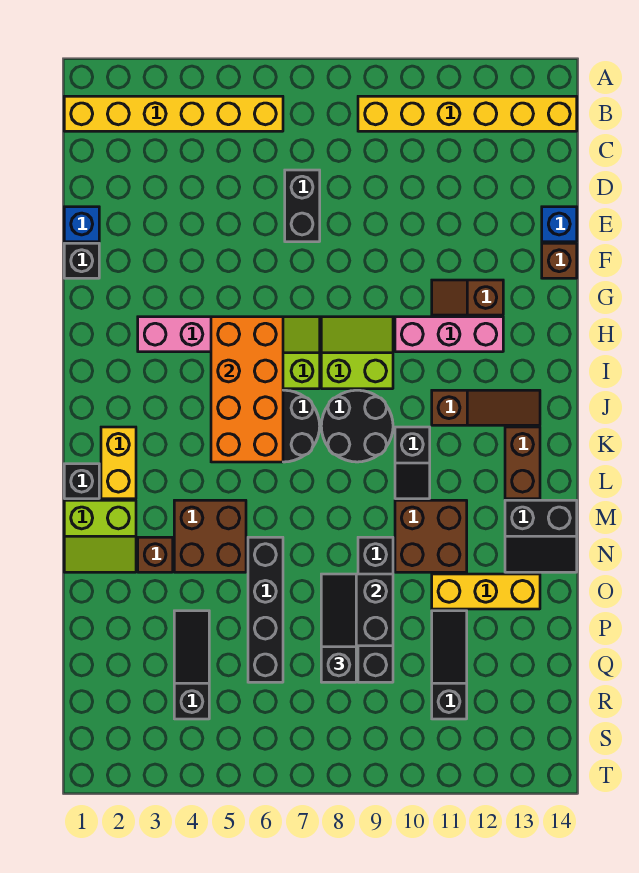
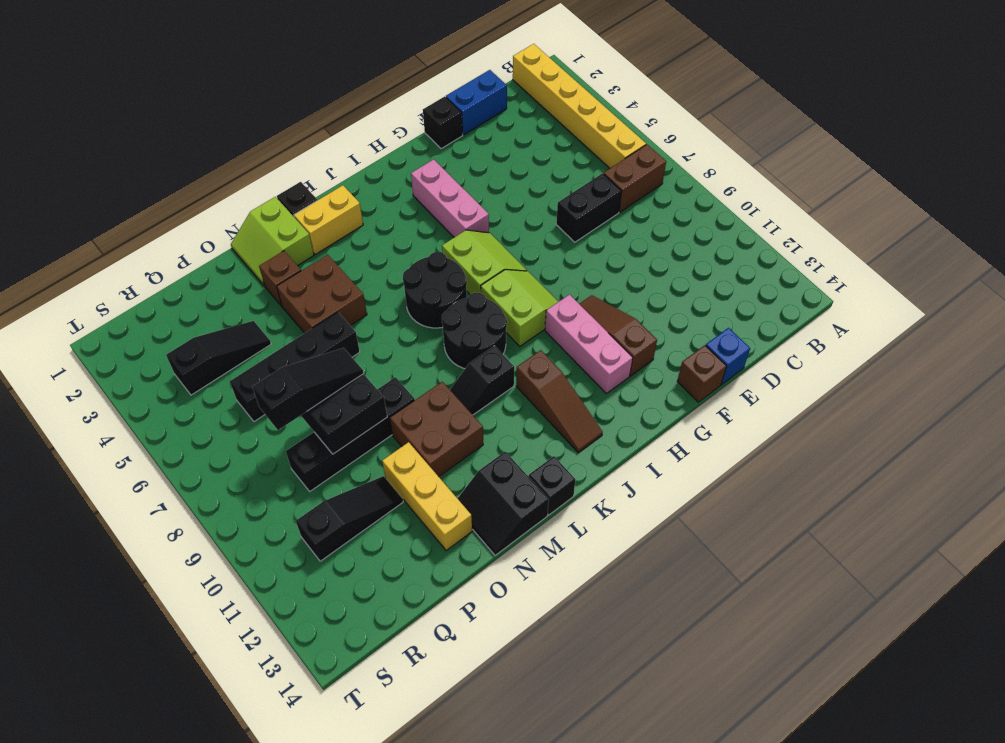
yellow brick B9:B14 level 1 -> none
blue brick E1 level 1 -> blue brick D1:E1 level 1
brown slope G11:G12 level 1 top 12 -> brown slope G10:G12 level 1 top 12
orange brick H5:K6 level 2 -> none
brown brick K13:L13 level 1 -> brown brick B7:C7 level 1
none -> black brick L14 level 1

